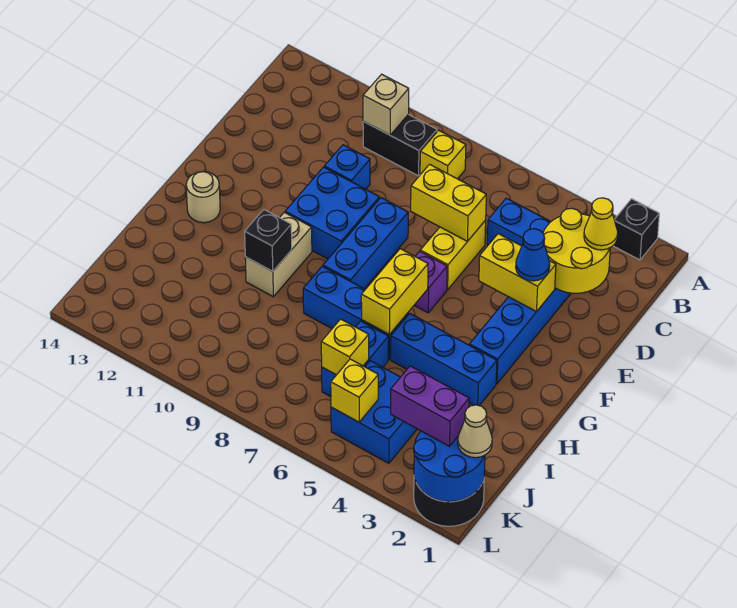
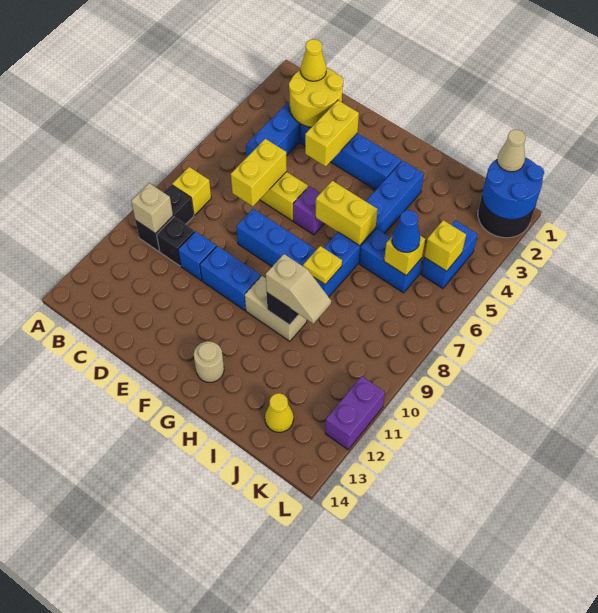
black brick A2 level 1 -> black brick C10 level 1
blue cone E3 level 3 -> blue cone J6 level 3
blue brick E9:F10 level 1 -> blue brick E10:F10 level 1
none -> yellow plate H8 level 2
none -> tan slope H10:I10 level 3 top H
blue brick J4:K5 level 1 -> blue brick K4:K5 level 1
none -> yellow cone J13 level 1
purple brick K2:K3 level 3 -> purple brick L11:L12 level 1

